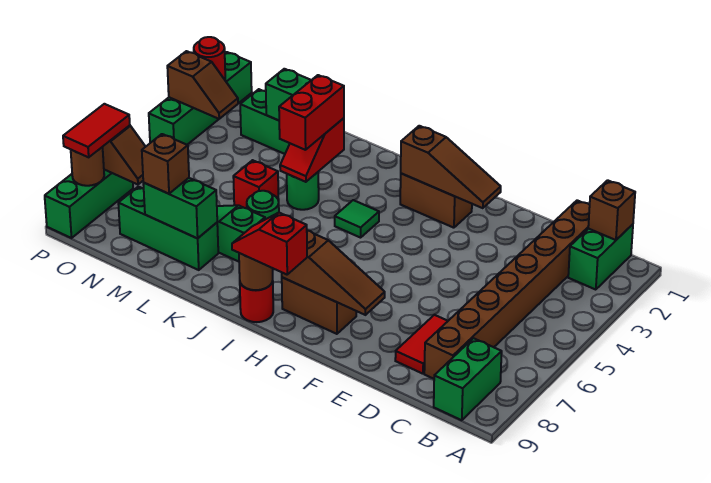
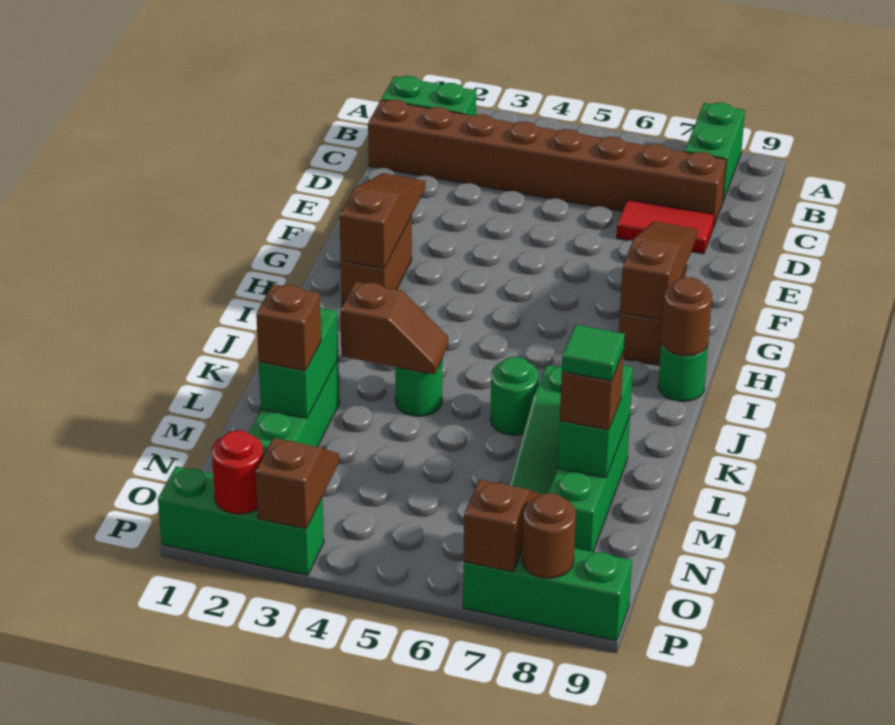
brown brick B1 level 2 -> brown brick M2 level 3
green brick B8:B9 level 1 -> green brick A8:B8 level 1
red slope H9:I9 level 3 top H -> none
green tile I4 level 1 -> green tile M8 level 4
red round brick I9 level 1 -> green round brick I9 level 1
red slope K3:K4 level 2 top 3 -> brown slope K3:K4 level 2 top 3
red brick K3:K4 level 3 -> none
red brick L5 level 1 -> none
green brick P1:P4 level 1 -> green brick P1:P3 level 1
red tile P7:P8 level 3 -> none

